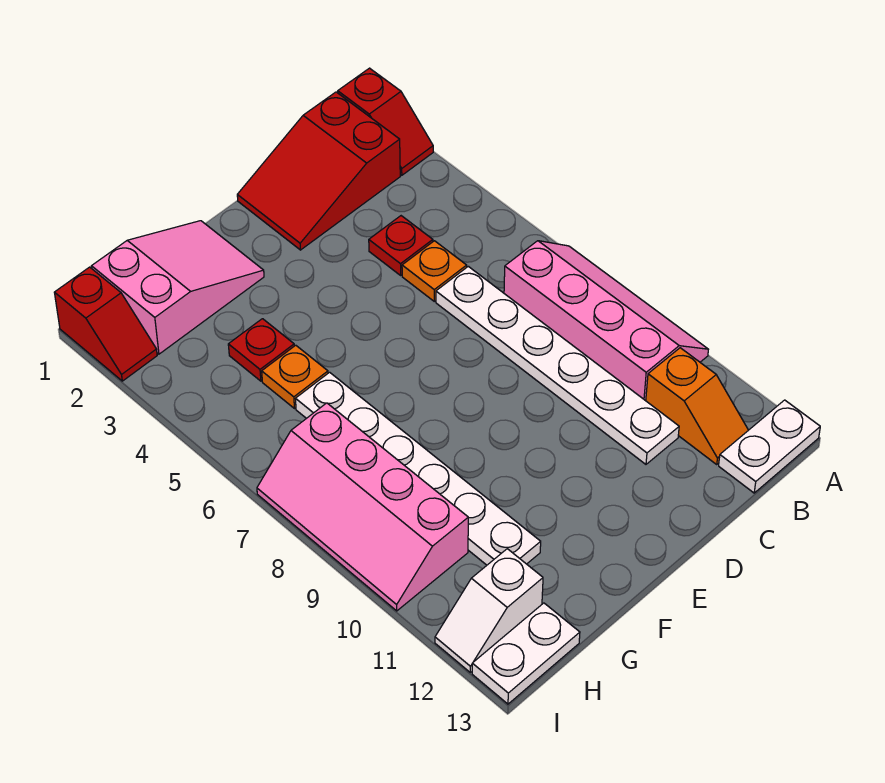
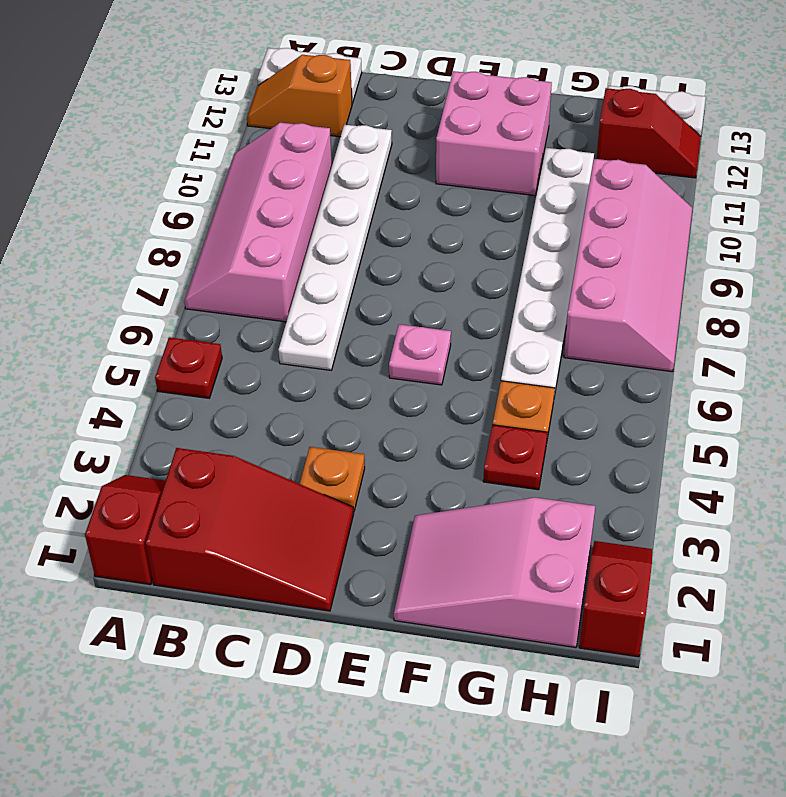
orange slope B11:B12 level 1 top 11 -> orange slope A12:B12 level 1 top B
red plate C4 level 1 -> red plate A5 level 1
orange plate C5 level 1 -> orange plate D3 level 1
none -> pink plate E6 level 1
none -> pink brick E11:F12 level 1
white slope H12:I12 level 1 top H -> red slope H12:I12 level 1 top H

